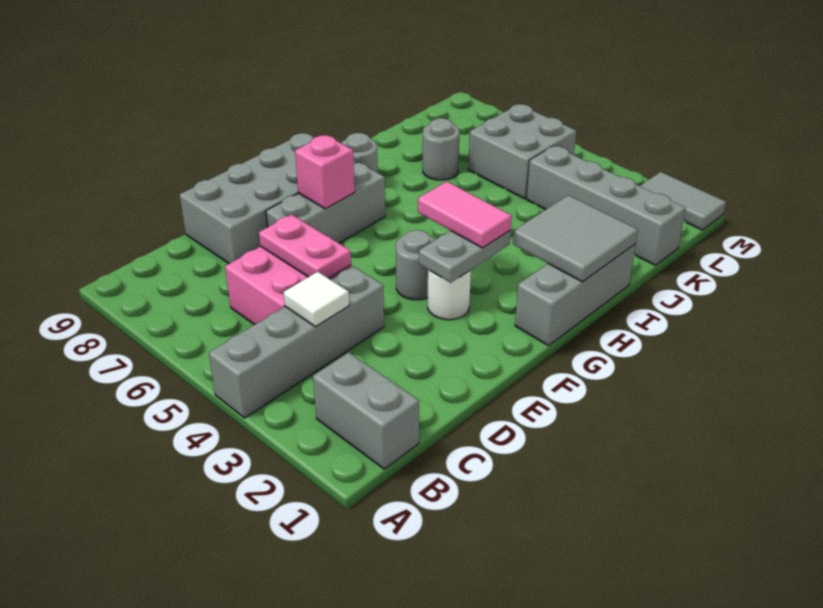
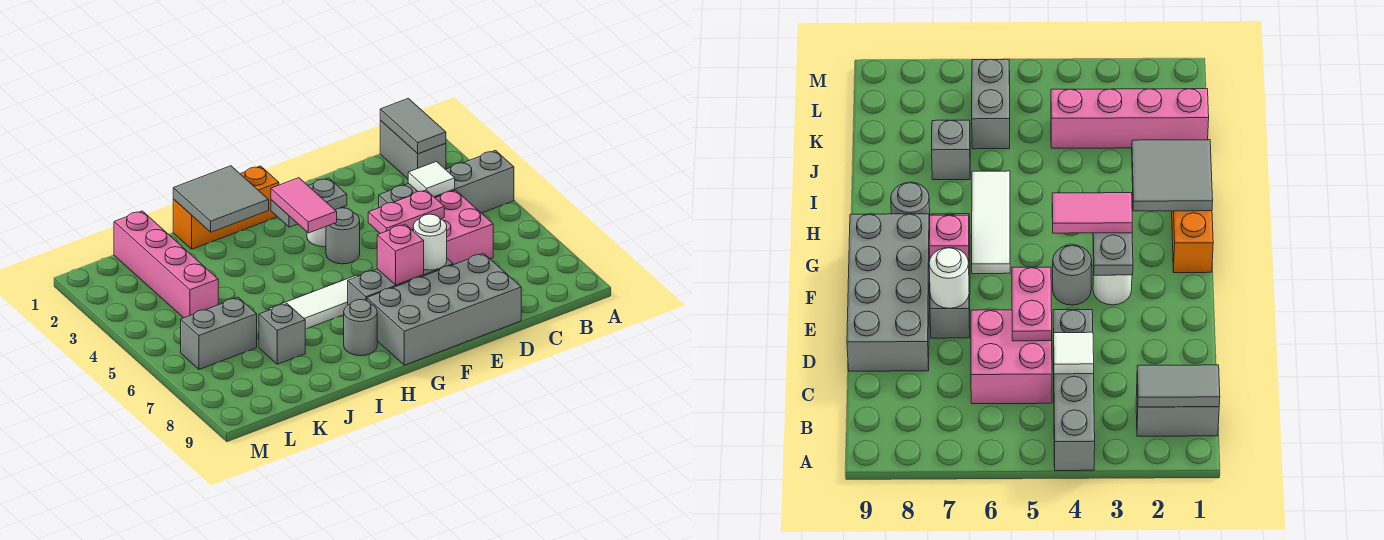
pink plate D5:D6 level 2 -> pink plate D5:E5 level 2
none -> white round brick E7 level 2
grey brick G1:I1 level 1 -> orange brick G1:I1 level 1
none -> white tile G6:I6 level 1
grey round brick J7 level 1 -> grey brick J7 level 1
grey brick K1:K4 level 1 -> pink brick K1:K4 level 1
grey brick K5:L6 level 1 -> grey brick K6:L6 level 1
grey tile M1:M2 level 1 -> grey tile B1:B2 level 2

